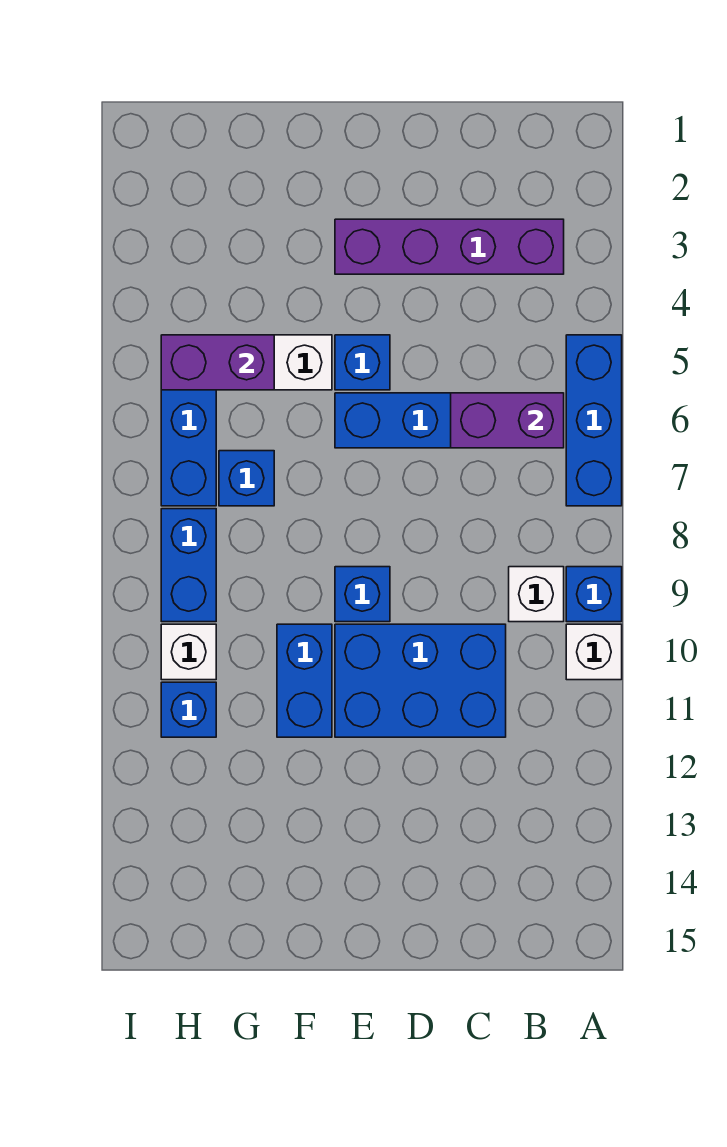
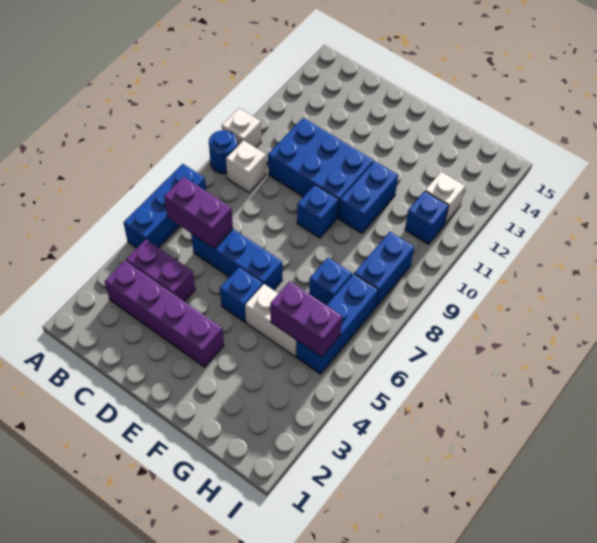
blue brick A9 level 1 -> blue round brick A9 level 1
none -> purple brick B4:C4 level 1
white brick H10 level 1 -> white brick H12 level 1

